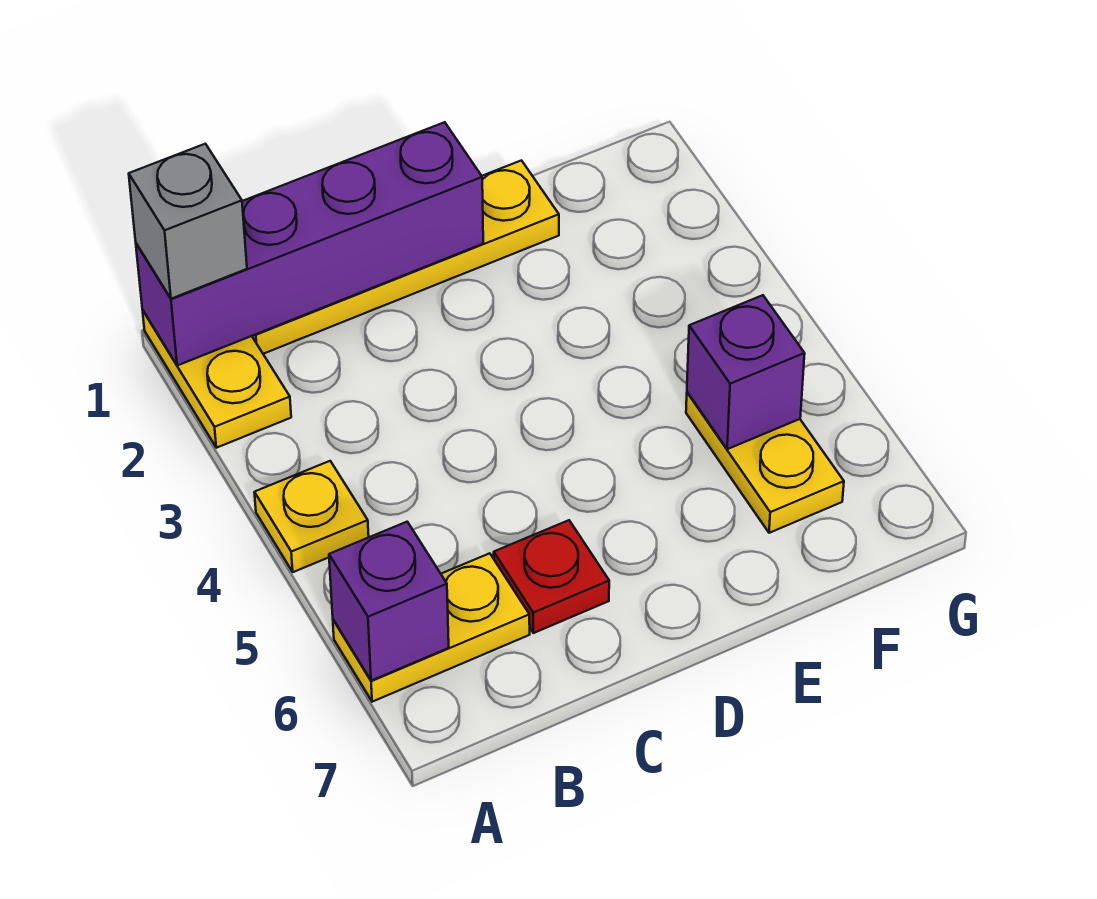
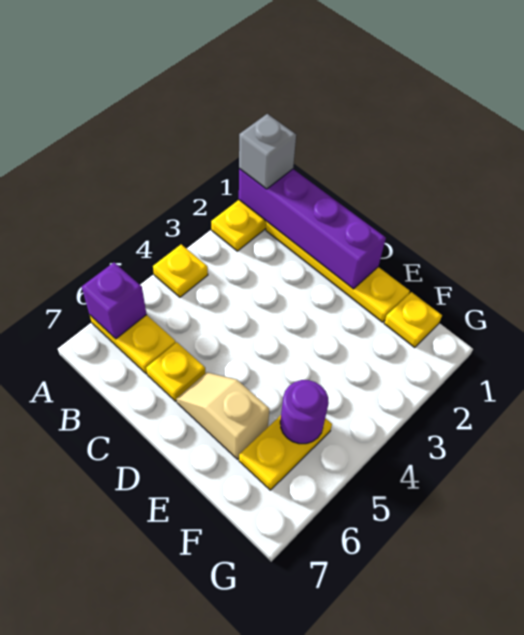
red plate C6 level 1 -> yellow plate C6 level 1
none -> tan slope D6:E6 level 1 top E
none -> yellow plate F1 level 1
purple brick F5 level 2 -> purple round brick F5 level 2

